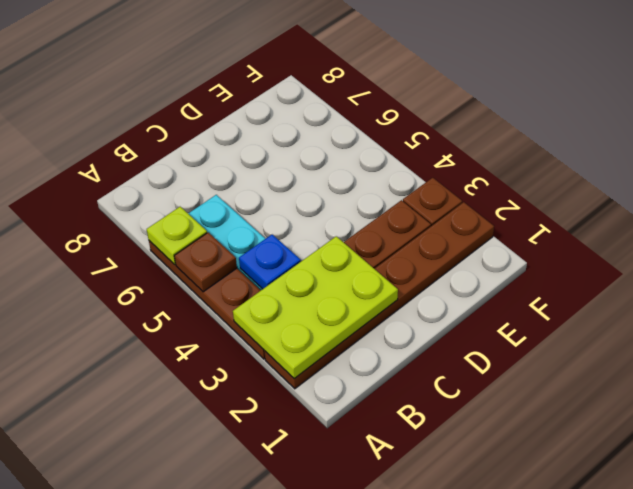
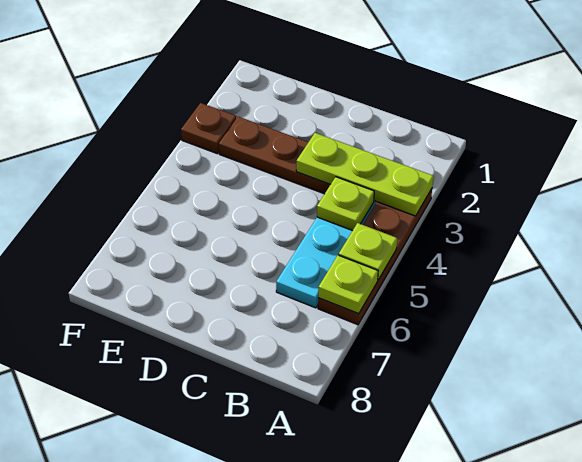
brown plate A2:F2 level 1 -> none
lime plate A2:C3 level 2 -> lime plate A3:C3 level 2
brown plate A5 level 2 -> lime plate A5 level 2
blue plate B4 level 2 -> lime plate B4 level 2

